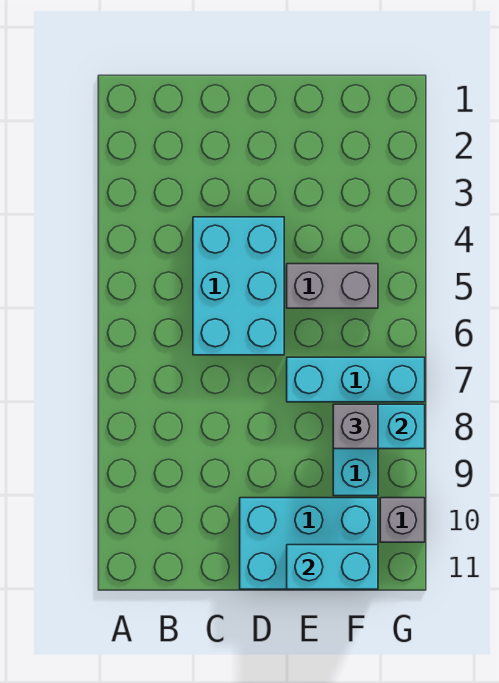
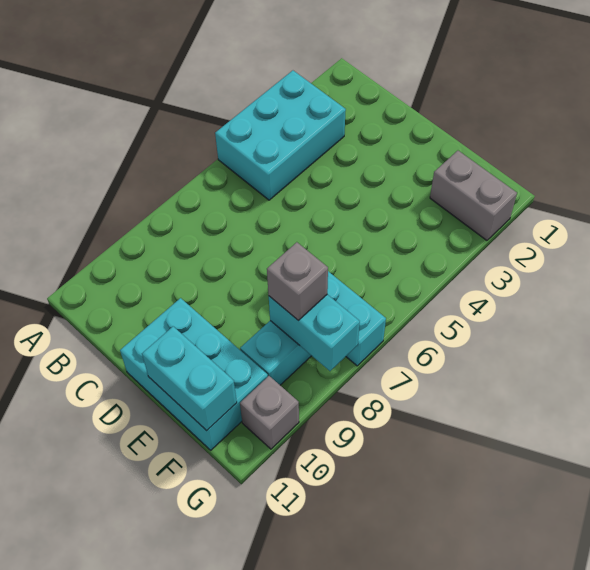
cyan brick C4:D6 level 1 -> cyan brick A3:B5 level 1
grey brick E5:F5 level 1 -> grey brick F2:G2 level 1

